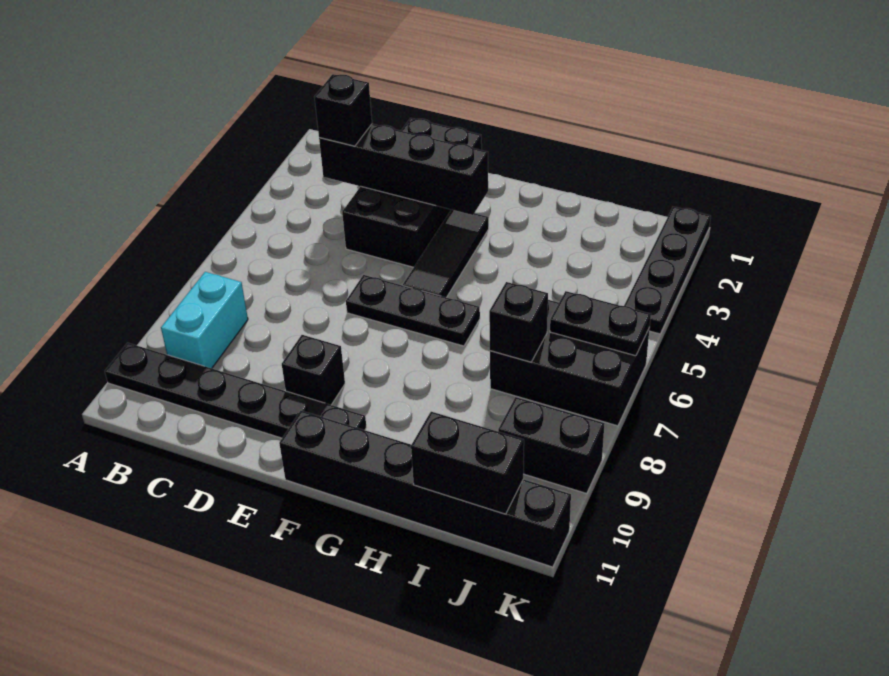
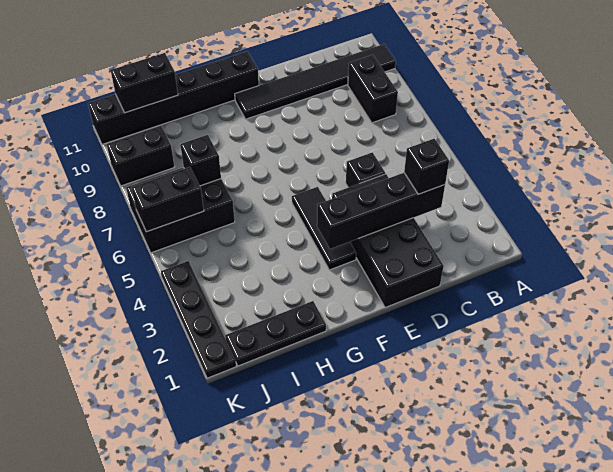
black plate A10:F10 level 1 -> black tile A10:F10 level 1
cyan brick B8:B9 level 1 -> black brick B8:B9 level 1
black plate E6:G6 level 1 -> black plate H1:J1 level 1
black brick E9 level 1 -> black brick D5 level 1
black plate J6:K6 level 2 -> black brick J6:K6 level 2

